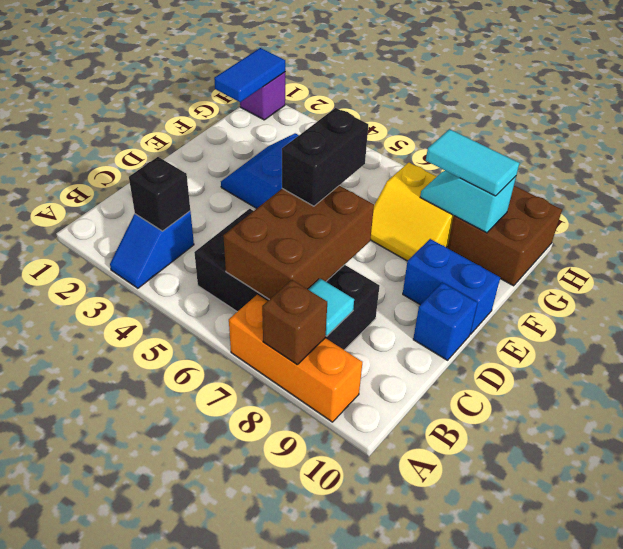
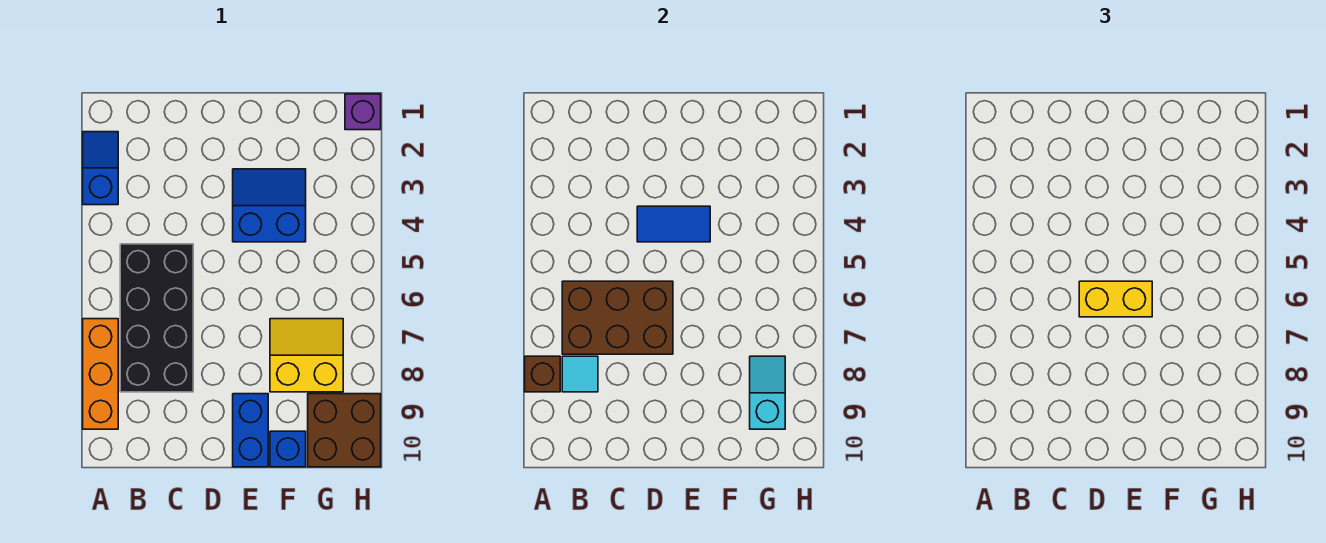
blue slope A3:B3 level 1 top B -> blue slope A2:A3 level 1 top 3
black brick B3 level 2 -> none
black brick D6:E6 level 3 -> yellow brick D6:E6 level 3
blue brick D10 level 1 -> blue brick F10 level 1
yellow slope F7:G8 level 1 top G -> yellow slope F7:G8 level 1 top 8
blue tile G1:H1 level 2 -> blue tile D4:E4 level 2
cyan tile G8:G9 level 3 -> none

